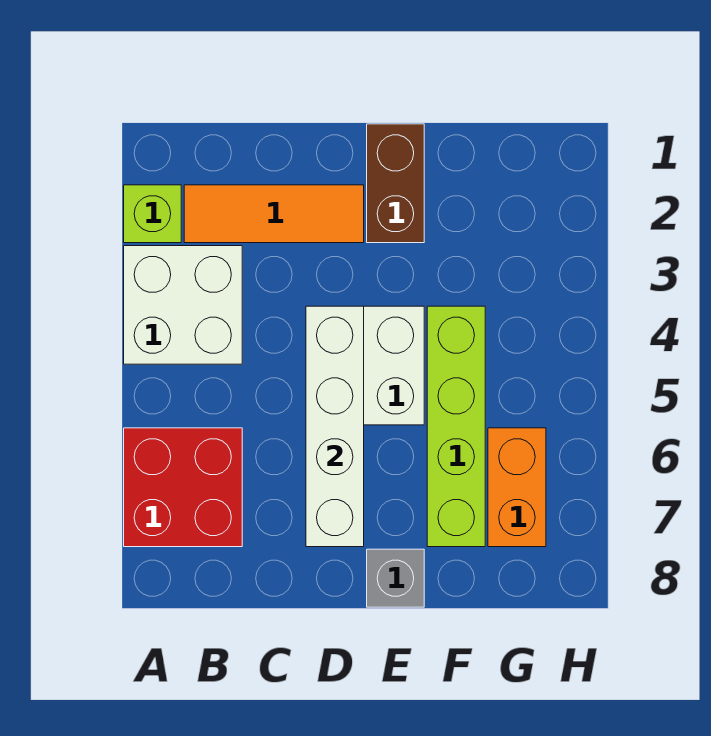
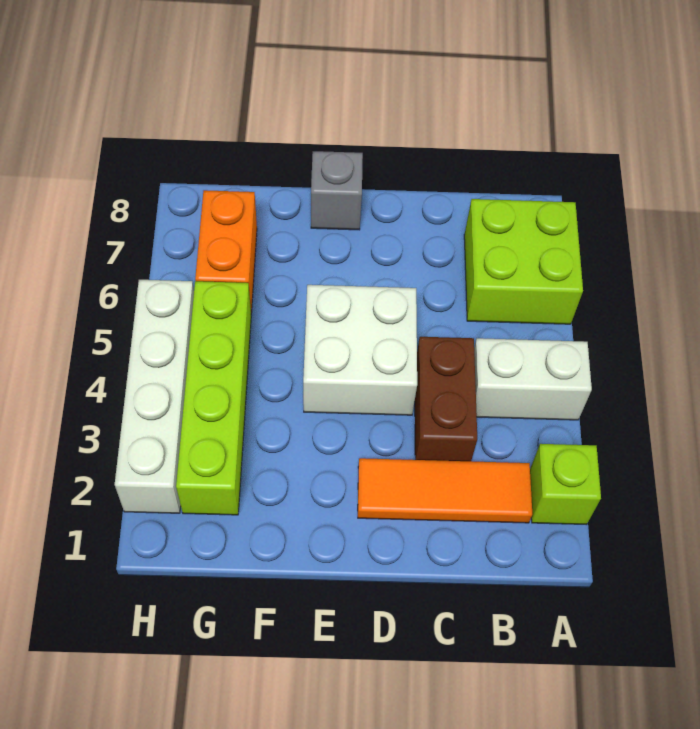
white brick A3:B4 level 1 -> white brick A4:B4 level 1
red brick A6:B7 level 1 -> lime brick A6:B7 level 1
white brick D4:D7 level 2 -> white brick H2:H5 level 1
brown brick E1:E2 level 1 -> brown brick C3:C4 level 1
lime brick F4:F7 level 1 -> lime brick G2:G5 level 1

